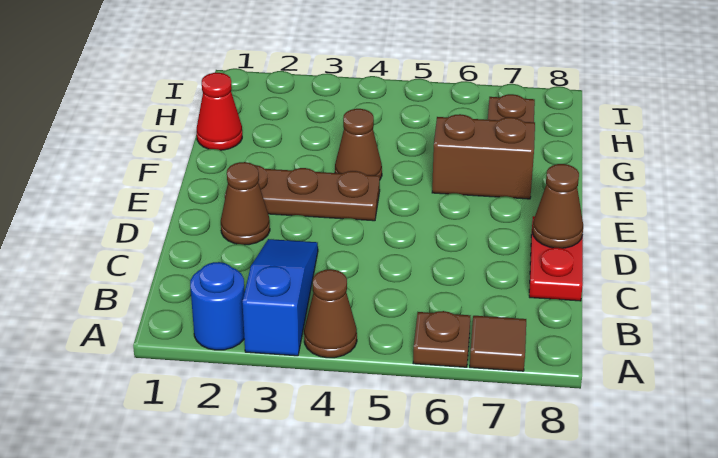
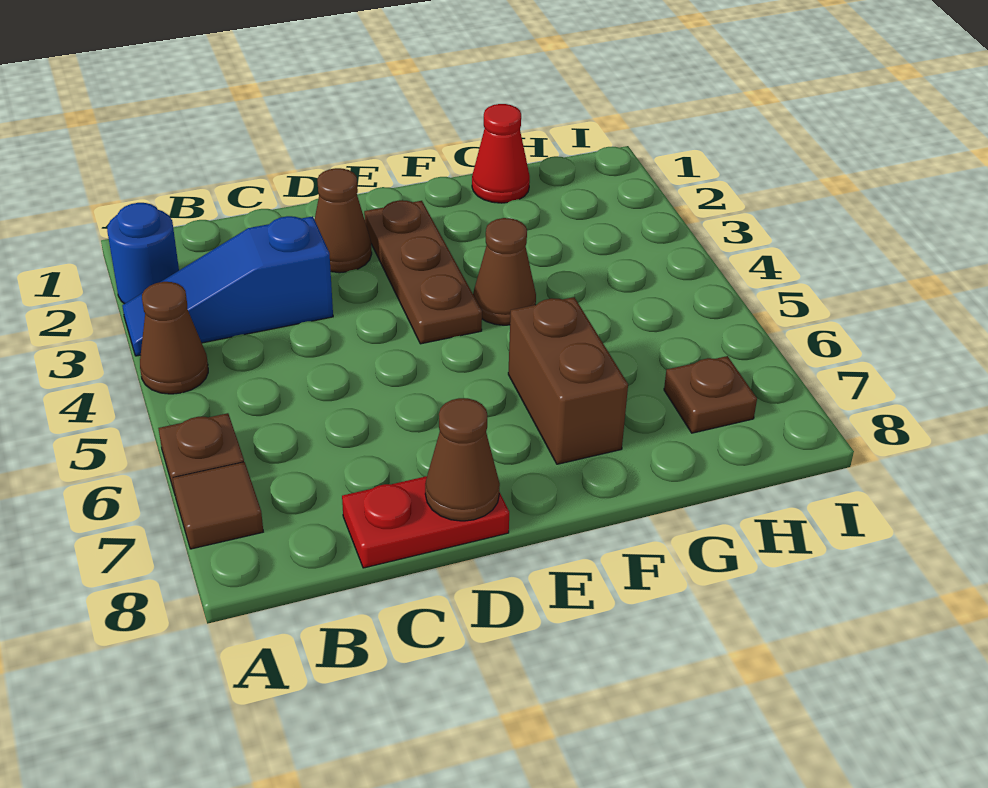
blue slope A3:C3 level 1 top A -> blue slope A3:C3 level 1 top C

